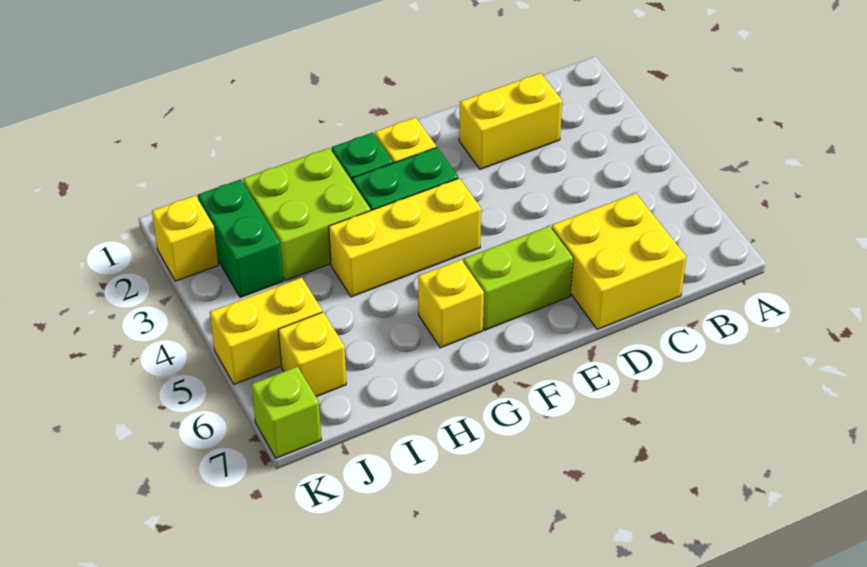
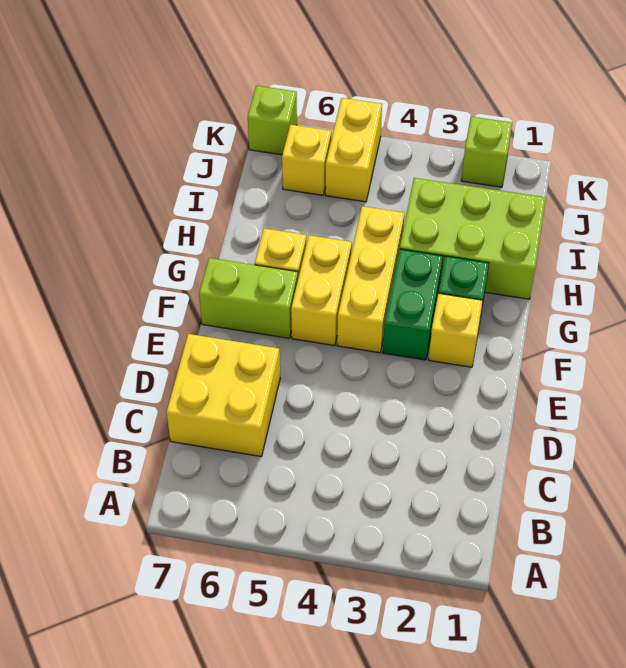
yellow brick C2:D2 level 1 -> yellow brick F5:G5 level 1
lime brick E6:F6 level 1 -> lime brick F6:F7 level 1
lime brick H2:I3 level 1 -> lime brick H1:I3 level 1
green brick J2:J3 level 1 -> none
yellow brick K2 level 1 -> lime brick K2 level 1

